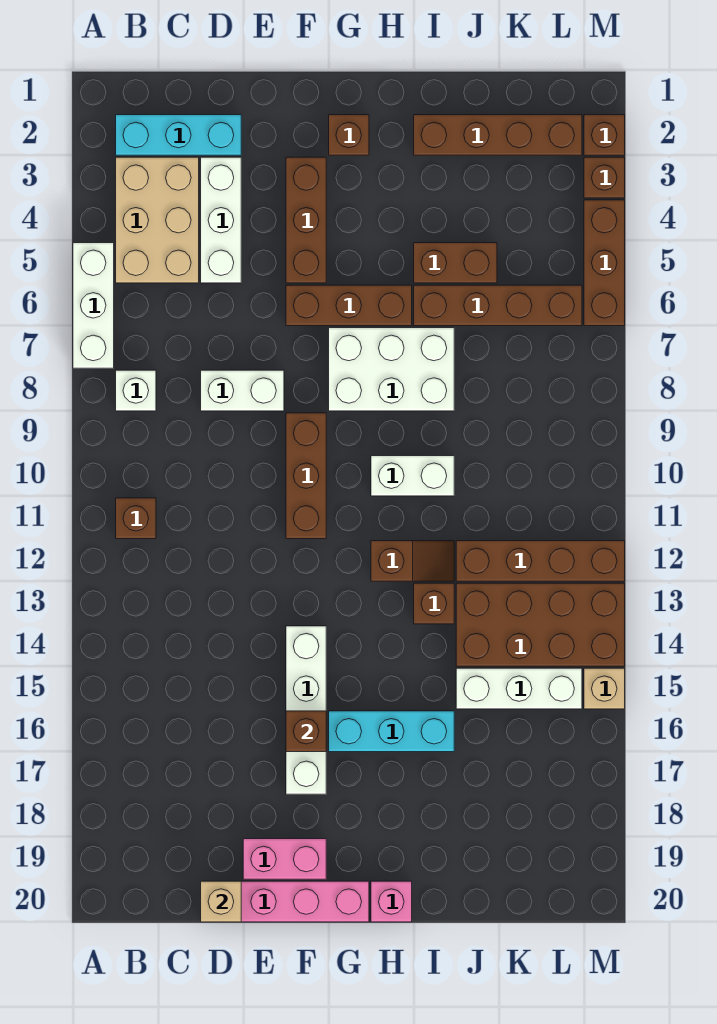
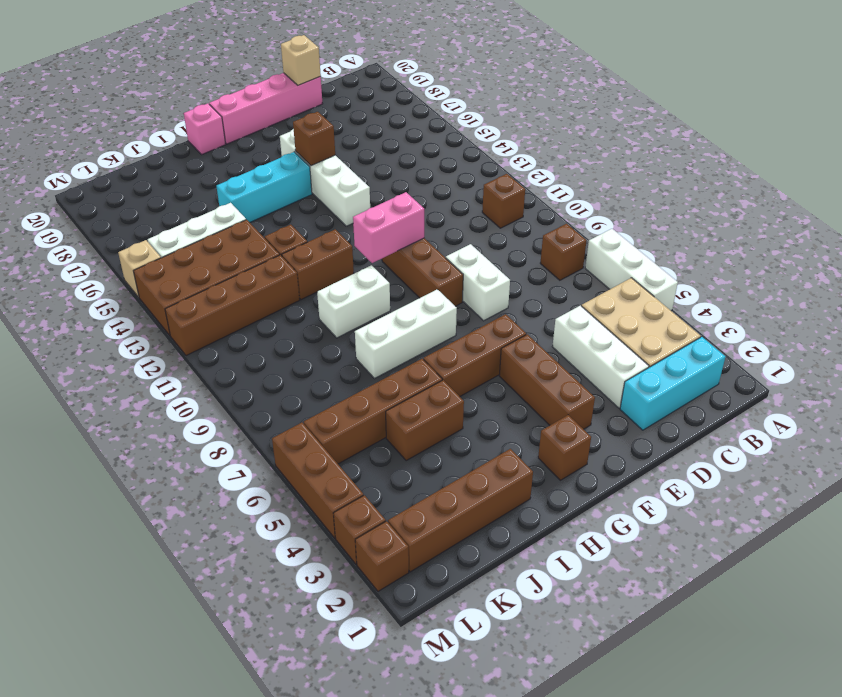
white brick B8 level 1 -> brown brick B8 level 1
white brick D8:E8 level 1 -> white brick E8:E9 level 1
pink brick E19:F19 level 1 -> pink brick F11:G11 level 2
white brick G7:I8 level 1 -> white brick G8:I8 level 1
brown slope H12:I12 level 1 top H -> brown brick H12:I12 level 1

